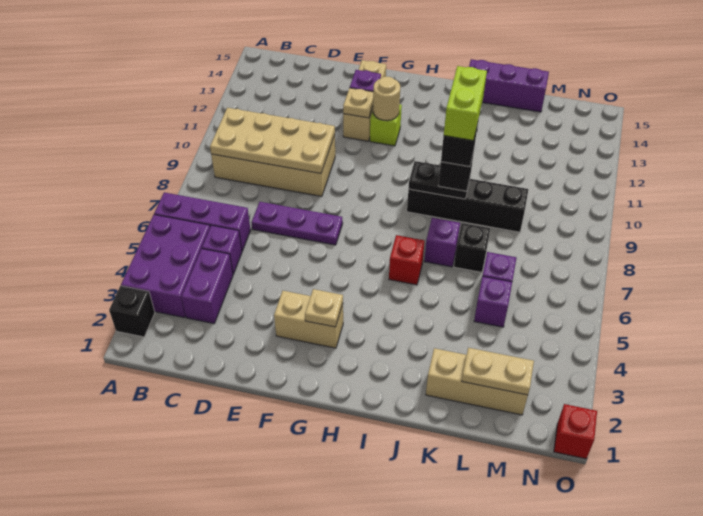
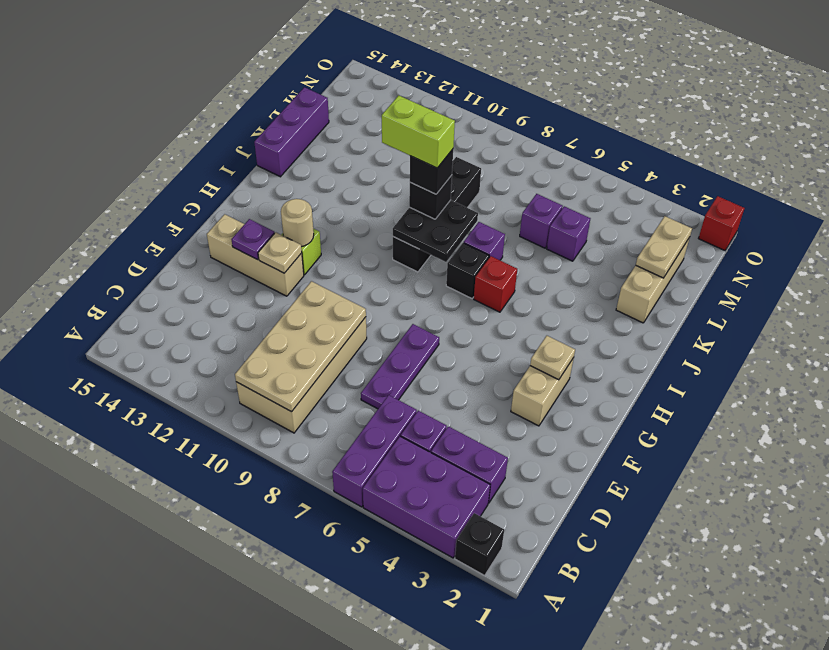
black plate I9:J9 level 2 -> black plate I8:J9 level 2
black brick K7 level 1 -> black brick I7 level 1

